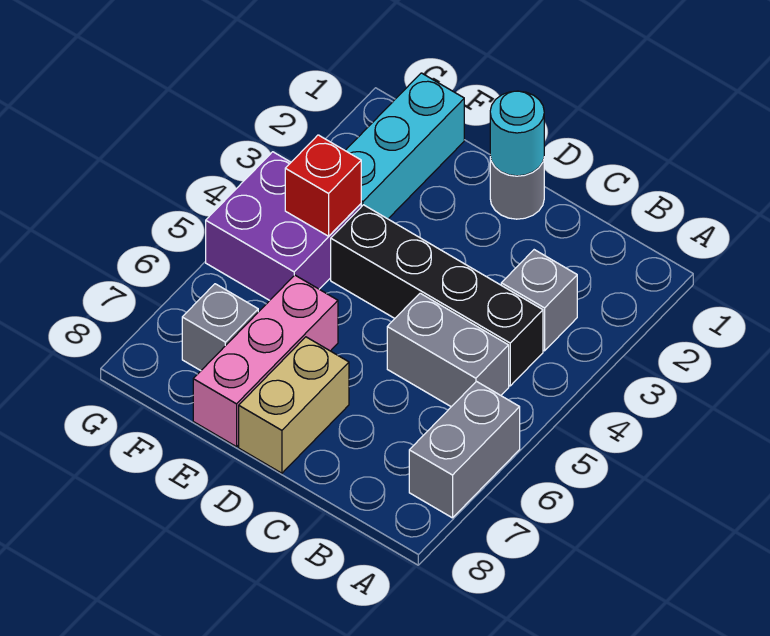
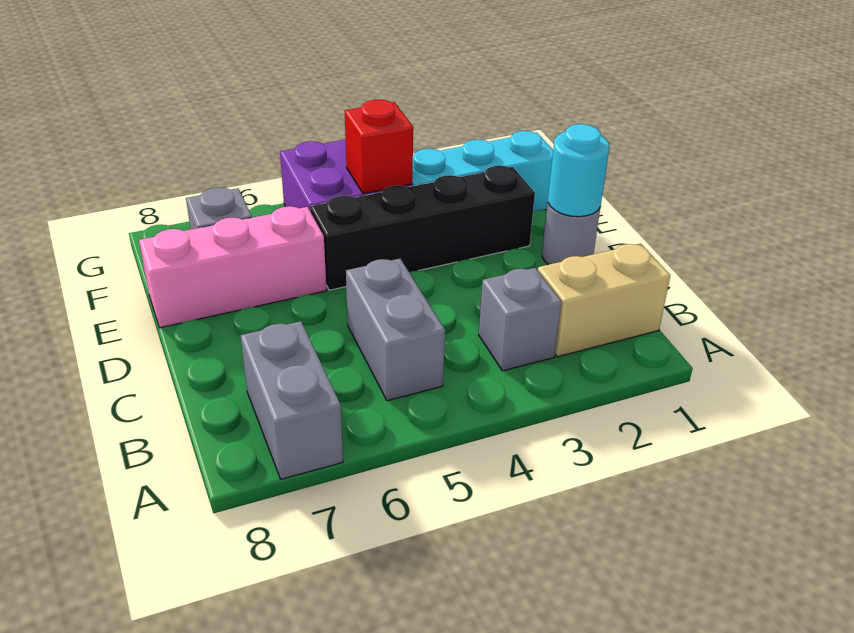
grey brick A6:A7 level 1 -> grey brick A7:B7 level 1
black brick B4:E4 level 1 -> black brick E2:E5 level 1
tan brick D7:D8 level 1 -> tan brick B1:B2 level 1

